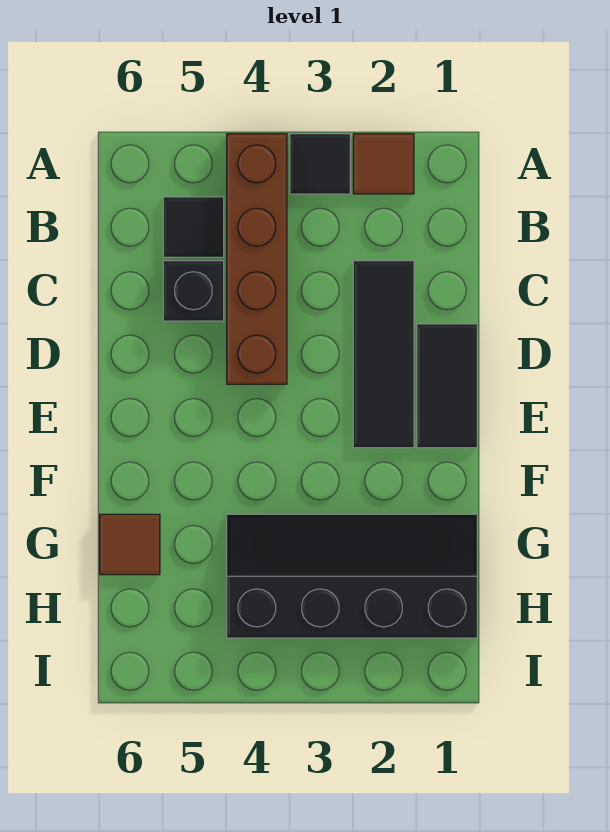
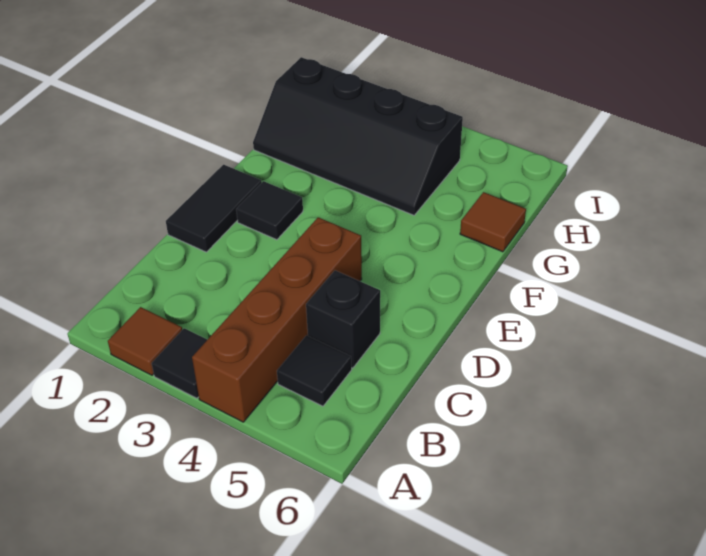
black tile C2:E2 level 1 -> black tile E2 level 1

